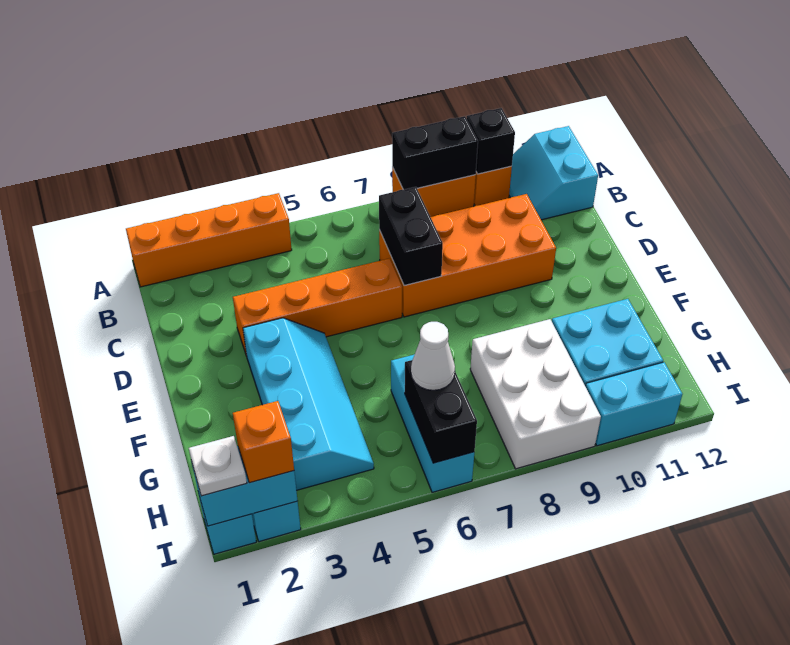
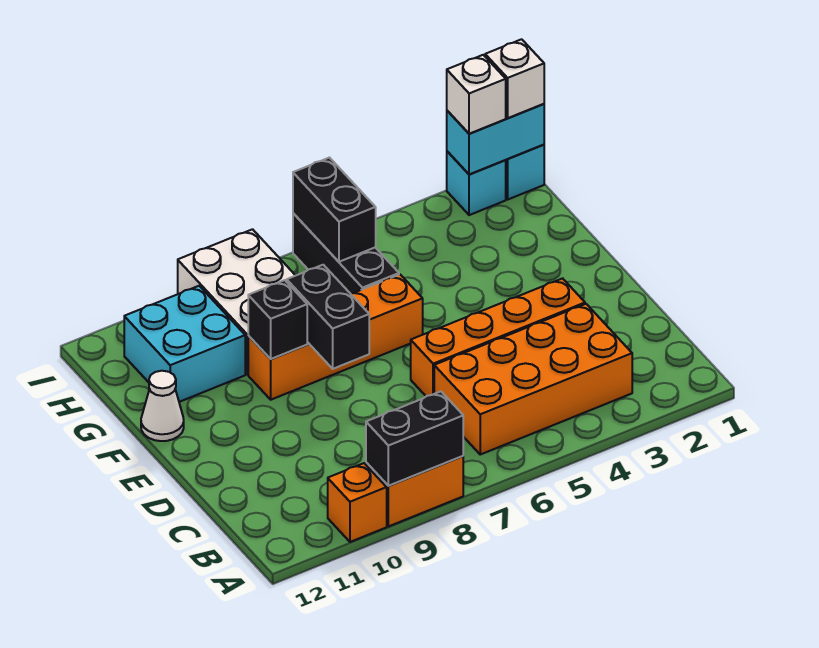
orange brick A1:A4 level 1 -> orange brick F6:F9 level 1
black brick A10 level 2 -> black brick F9 level 2
cyan slope A11:B12 level 1 top 12 -> none
orange brick C7:D10 level 1 -> orange brick B3:C6 level 1
black brick C7:D7 level 2 -> black brick E8:F8 level 2
cyan slope E3:H4 level 1 top 3 -> none
cyan brick G6:I6 level 1 -> black brick G6:I6 level 1
white cone H6 level 3 -> white cone F12 level 1
white plate I1 level 3 -> white brick I1 level 3
orange brick I2 level 3 -> white brick I2 level 3
cyan brick I10:I11 level 1 -> none

